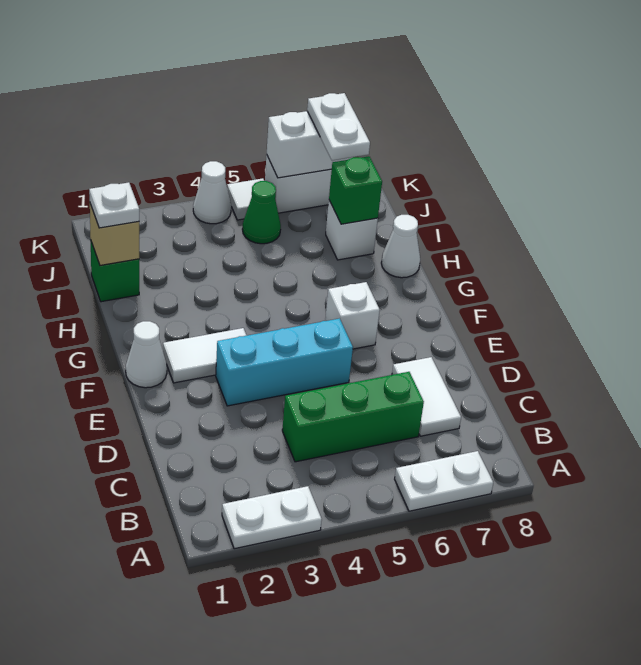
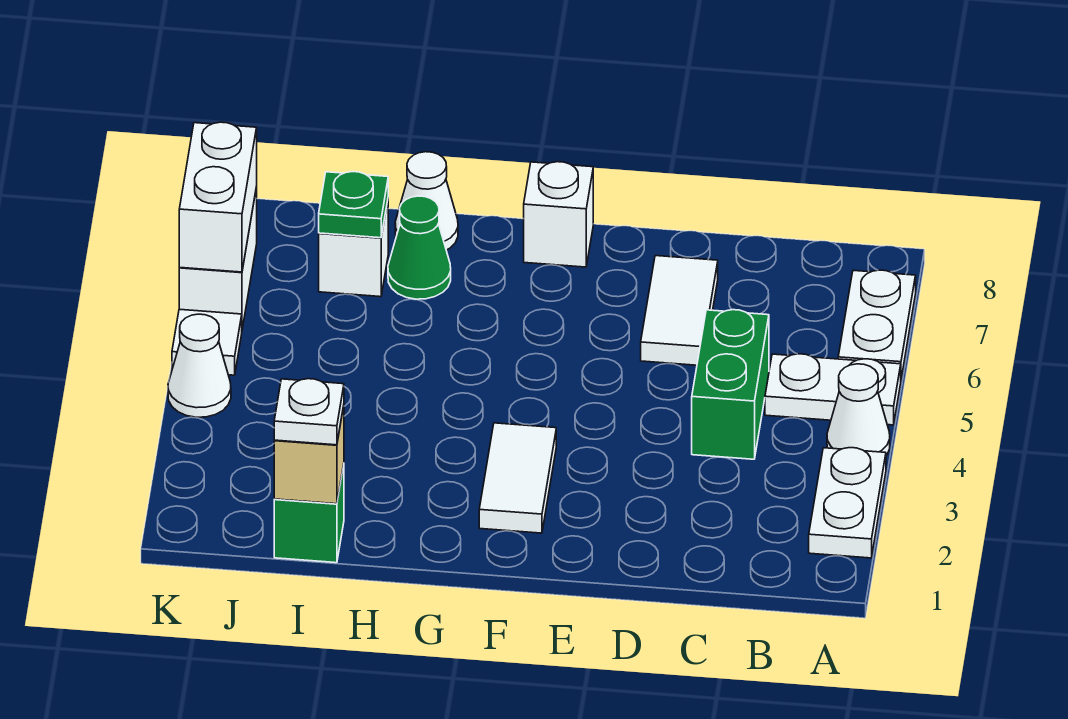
green brick C4:C6 level 1 -> green brick C4:C5 level 1
white tile C7:D7 level 1 -> white tile D6:D7 level 1
cyan brick E3:E5 level 1 -> none
white cone F1 level 1 -> white cone A4 level 1
white brick F6 level 1 -> white brick F8 level 1
green brick I7 level 2 -> green plate I7 level 2
green cone J5 level 1 -> green cone H7 level 1
white plate J7:K7 level 3 -> white plate A5:B5 level 1

